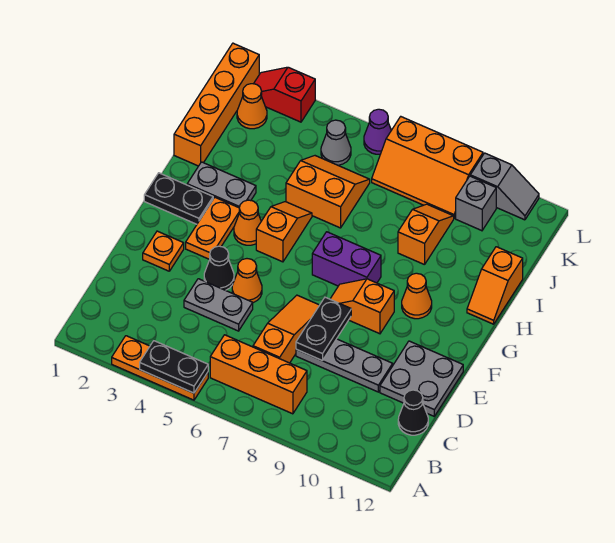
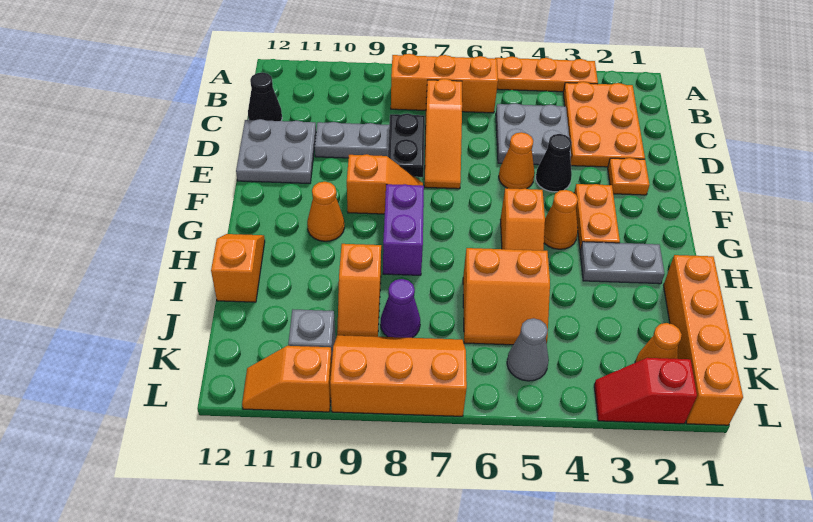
black plate A4:A5 level 2 -> none
none -> orange plate B2:D3 level 1
grey plate D4:D5 level 1 -> grey plate C4:D5 level 1
black plate G1:G2 level 1 -> none
purple brick G7:G8 level 1 -> purple brick G8:H8 level 1
red slope L2:L3 level 1 top 3 -> red slope L2:L3 level 1 top 2
purple cone L6 level 1 -> purple cone J8 level 1
grey slope L10:L11 level 1 top 10 -> orange slope L10:L11 level 1 top 10

